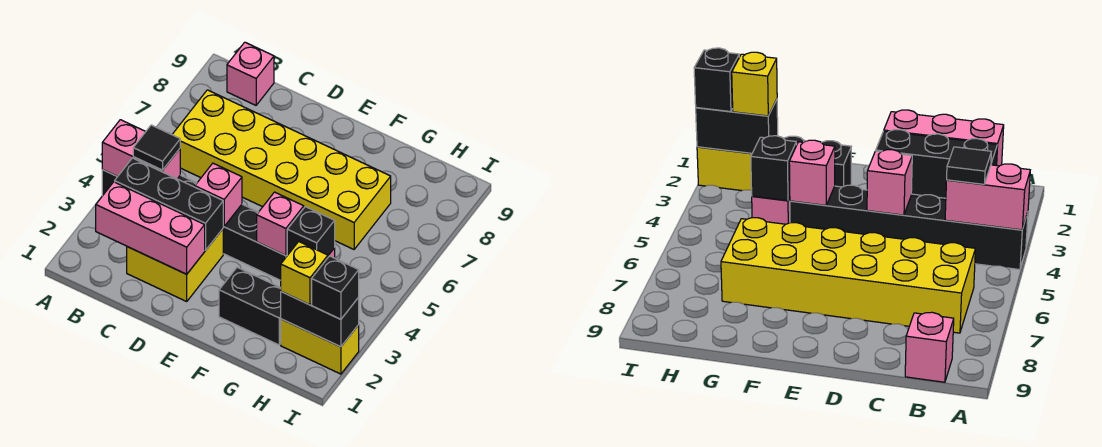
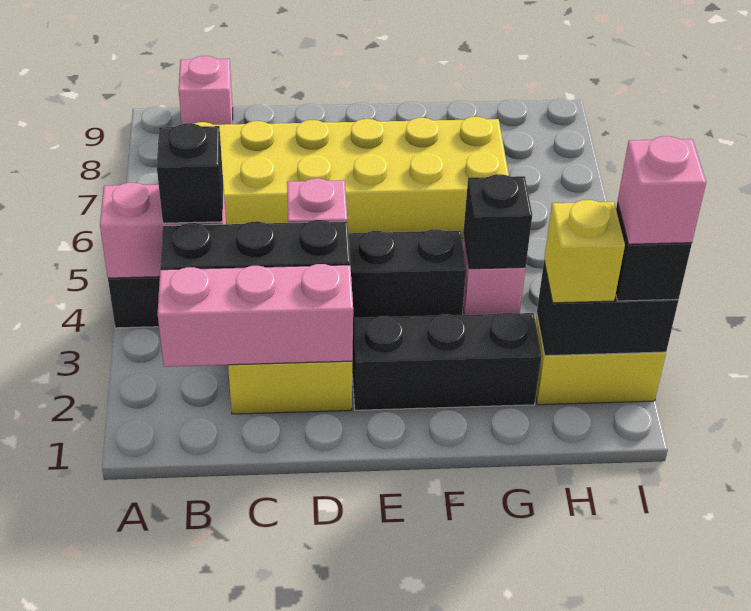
black tile B4 level 3 -> black brick B4 level 3
black brick F2:G2 level 1 -> black brick E2:G2 level 1
pink brick F4 level 2 -> pink brick I2 level 4

